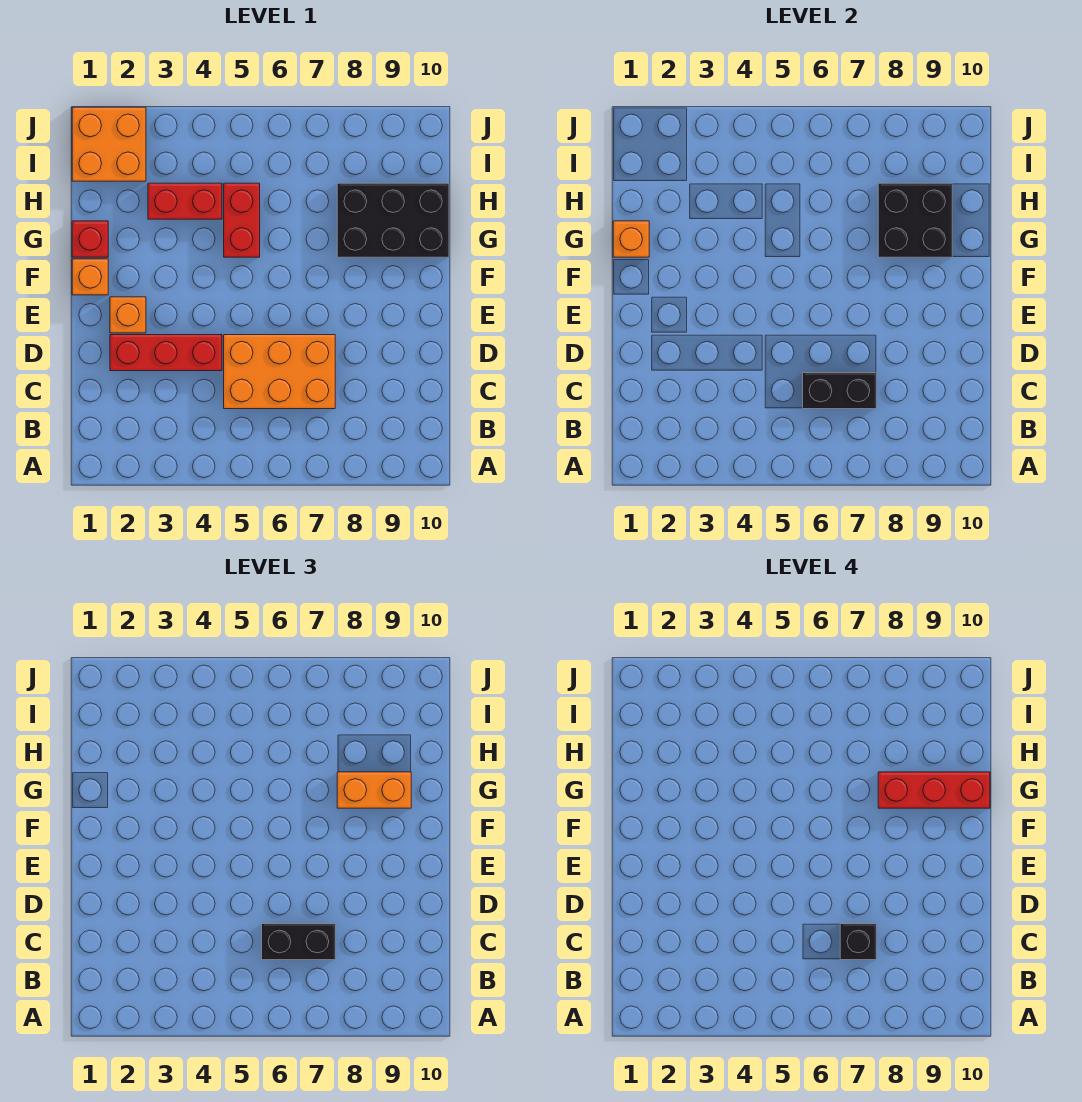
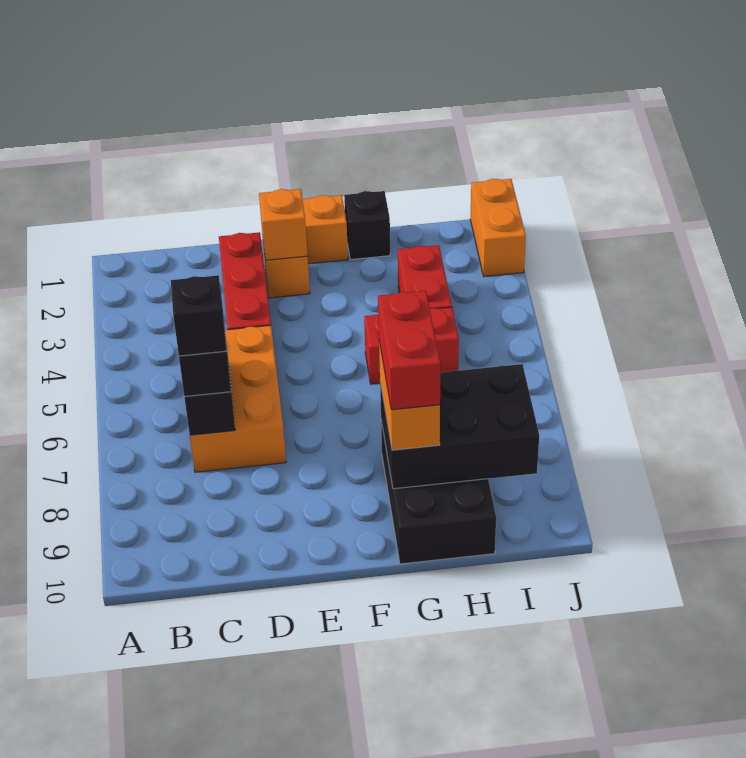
red brick G1 level 1 -> black brick G1 level 1
orange brick G1 level 2 -> orange brick E2 level 2
black brick G8:H9 level 2 -> black brick G8:I9 level 2
red brick G8:G10 level 4 -> red brick G8:G9 level 4
orange brick I1:J2 level 1 -> orange brick J1:J2 level 1

